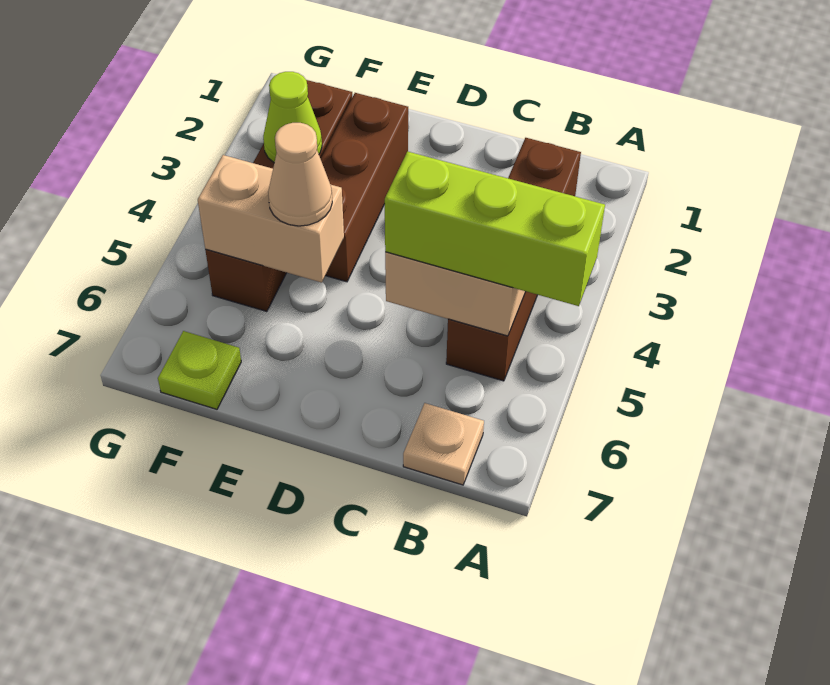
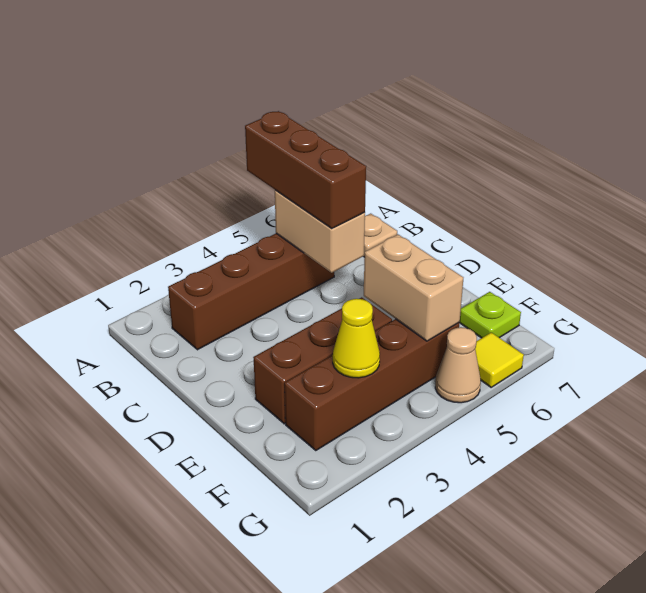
lime brick A5:C5 level 3 -> brown brick A5:C5 level 3
tan cone E5 level 3 -> tan cone G5 level 1
lime cone F3 level 2 -> yellow cone F3 level 2
none -> yellow tile G6 level 1

